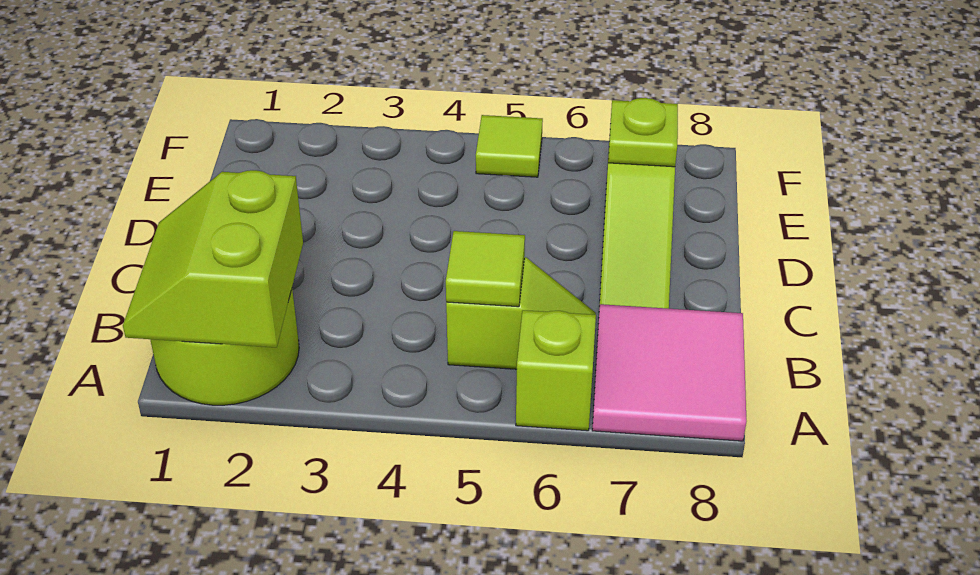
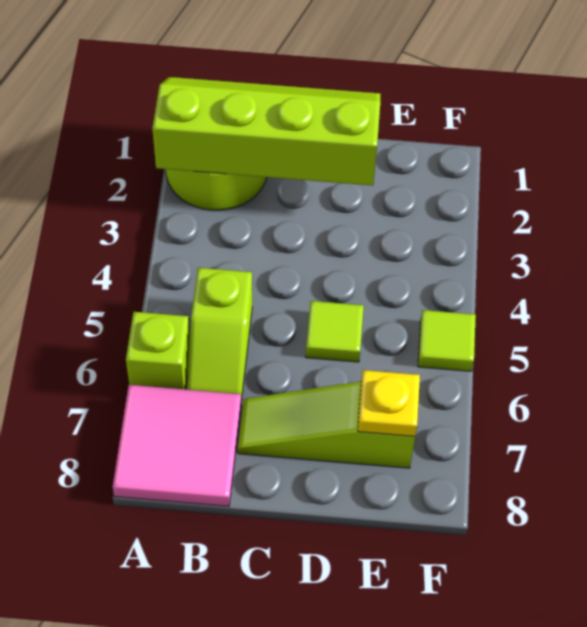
lime slope A1:B2 level 2 top 2 -> lime slope A1:D2 level 2 top 2
lime tile B5 level 2 -> lime tile D5 level 1
lime plate E7 level 2 -> yellow plate E7 level 2

